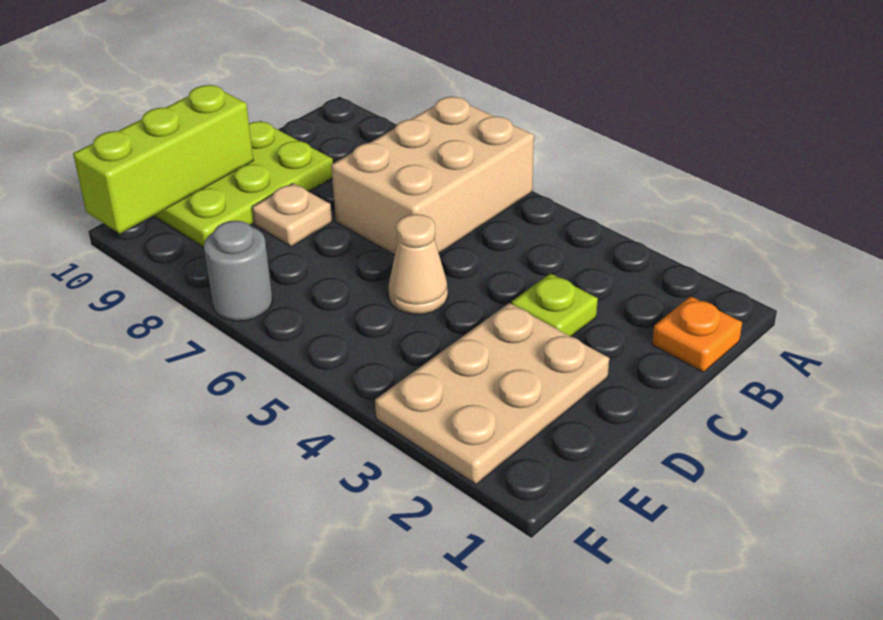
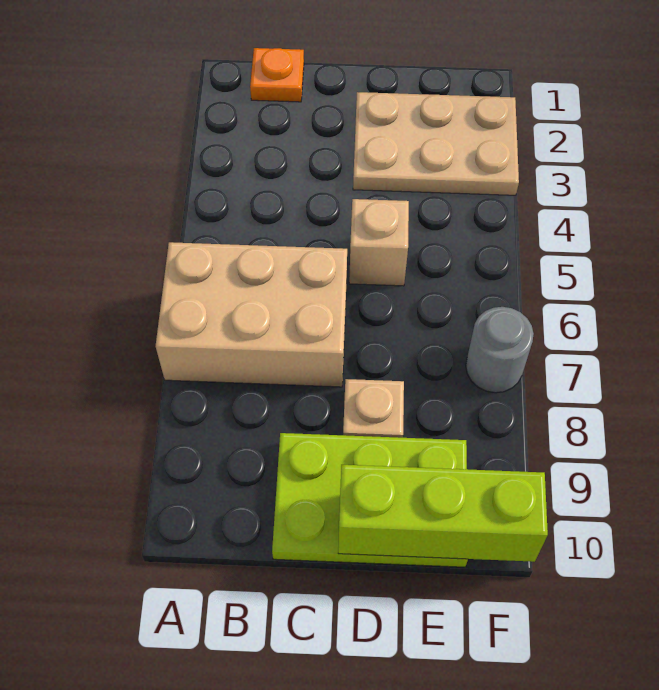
lime plate C3 level 1 -> none
tan cone D5 level 1 -> tan brick D5 level 1

